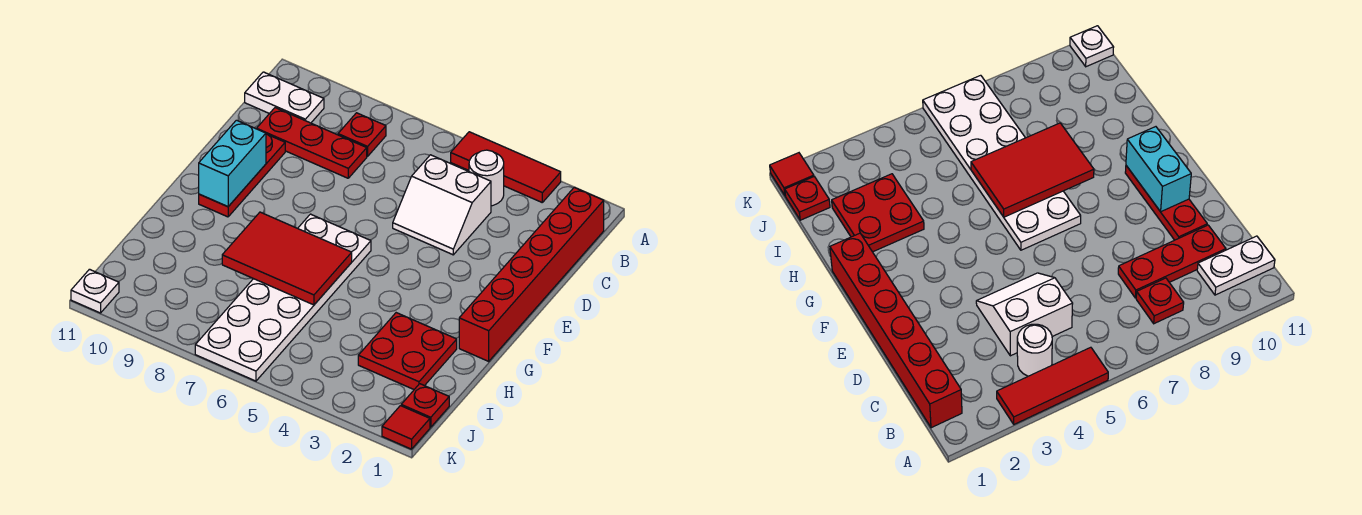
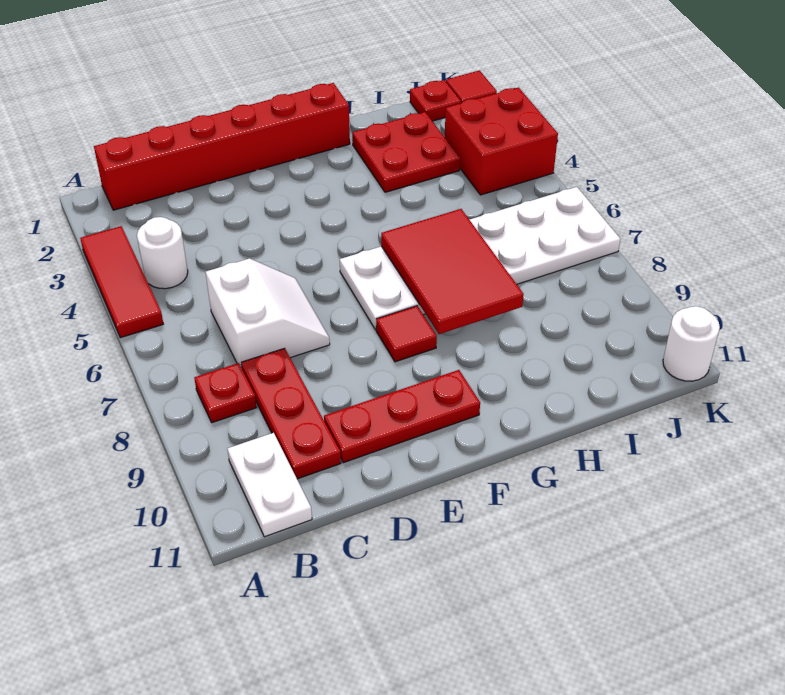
white slope C4:D5 level 1 top C -> white slope C6:D7 level 1 top C
cyan brick E10:F10 level 2 -> none
none -> red tile F8 level 1
none -> red brick J3:K4 level 1
white plate K11 level 1 -> white round brick K11 level 1

